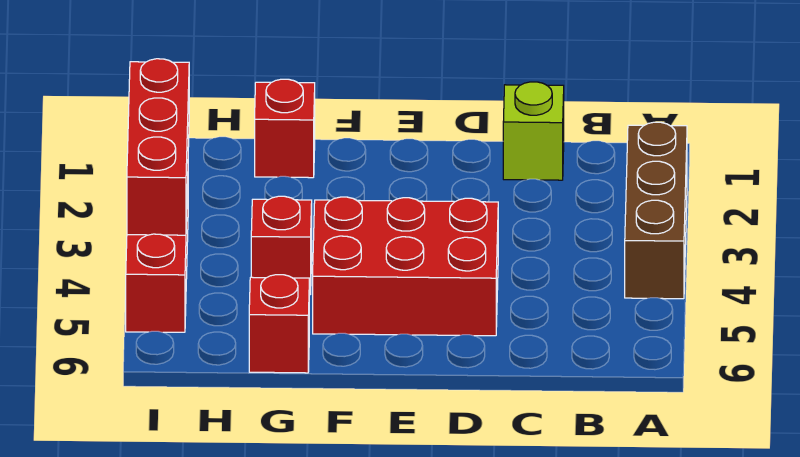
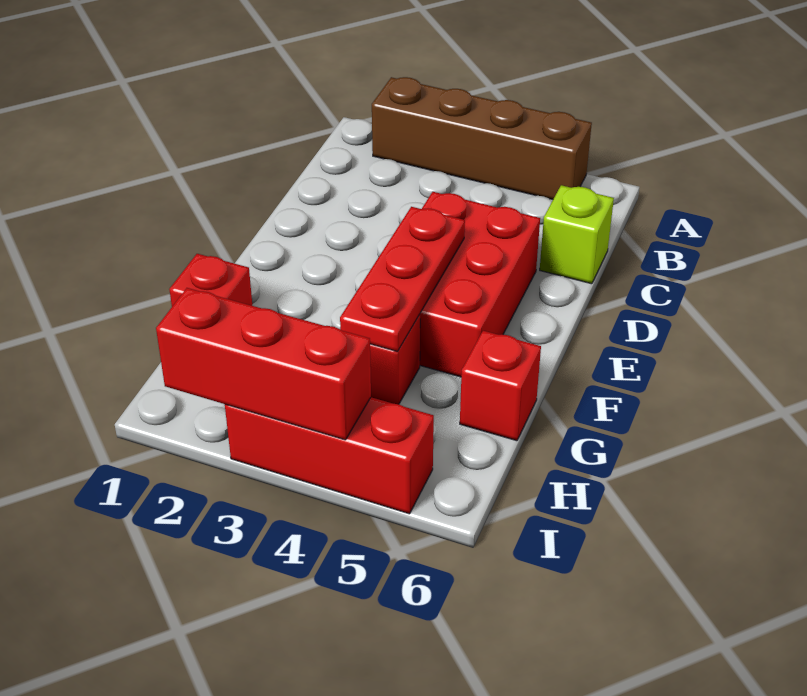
brown brick A2:A4 level 1 -> brown brick A2:A5 level 1
lime brick C1 level 1 -> lime brick C6 level 1
none -> red plate E4:G4 level 2

